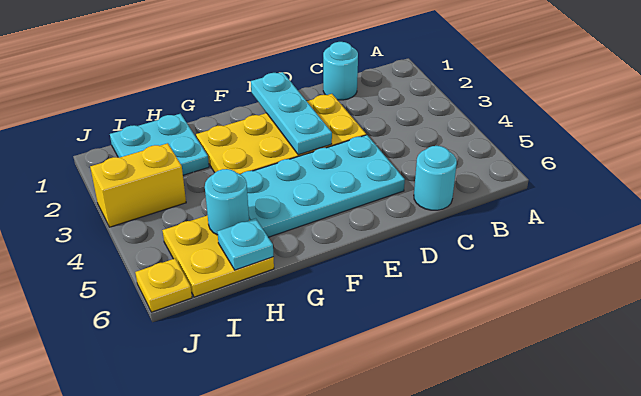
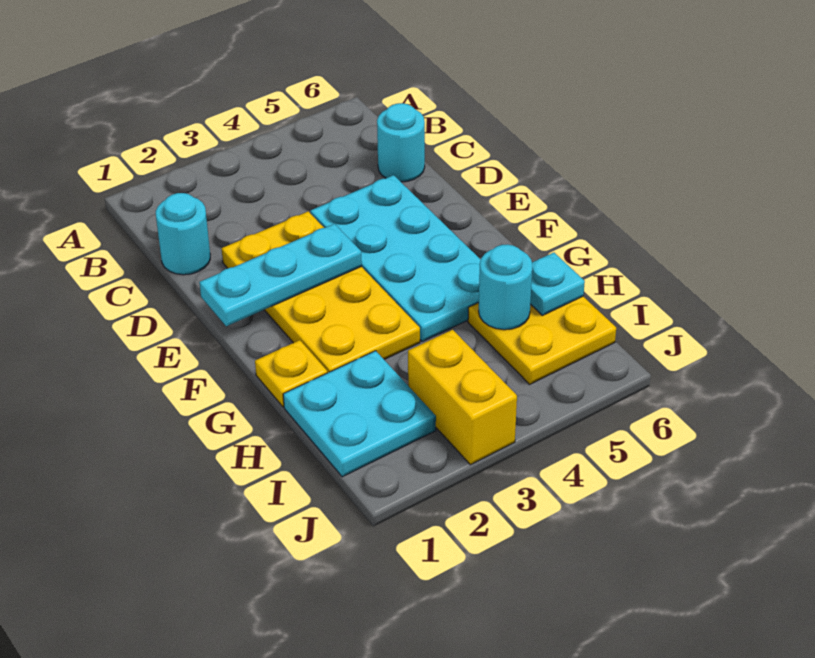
yellow plate J6 level 1 -> yellow plate G1 level 1

